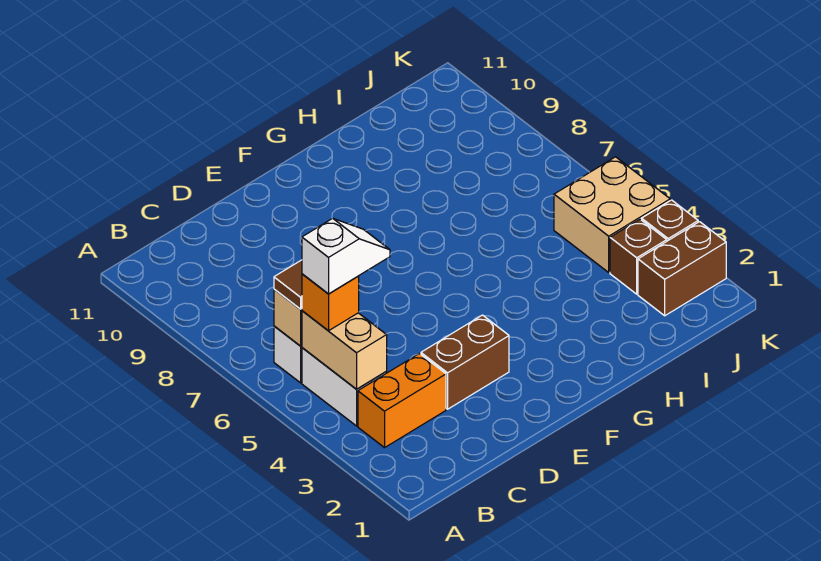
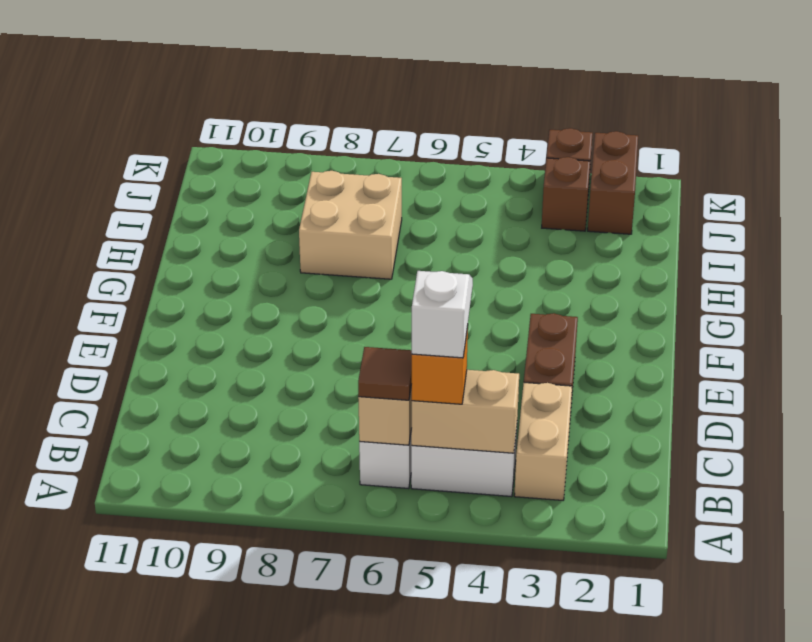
orange brick B3:C3 level 1 -> tan brick B3:C3 level 1
tan brick J4:K5 level 1 -> tan brick H7:I8 level 1

